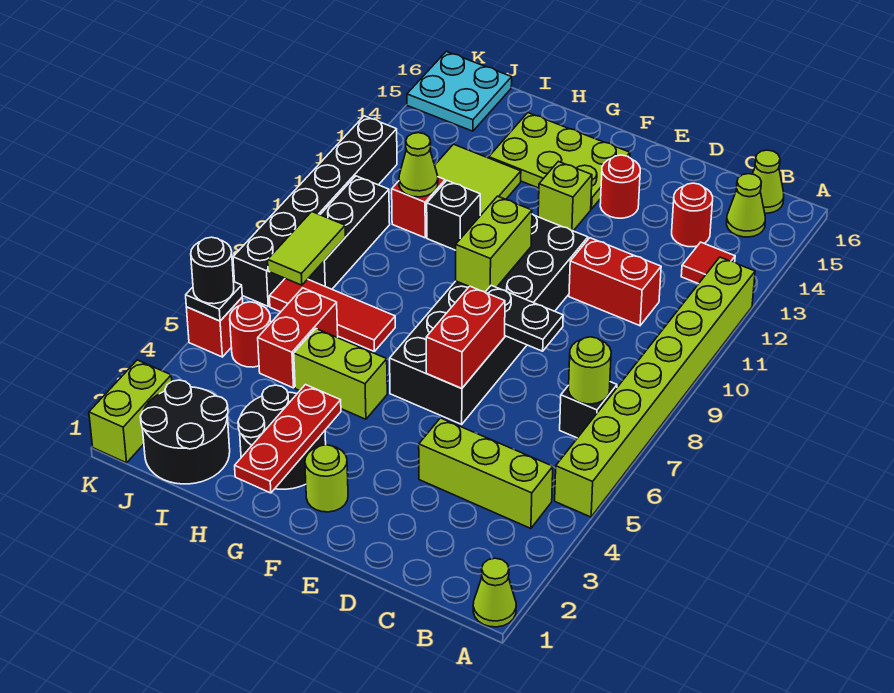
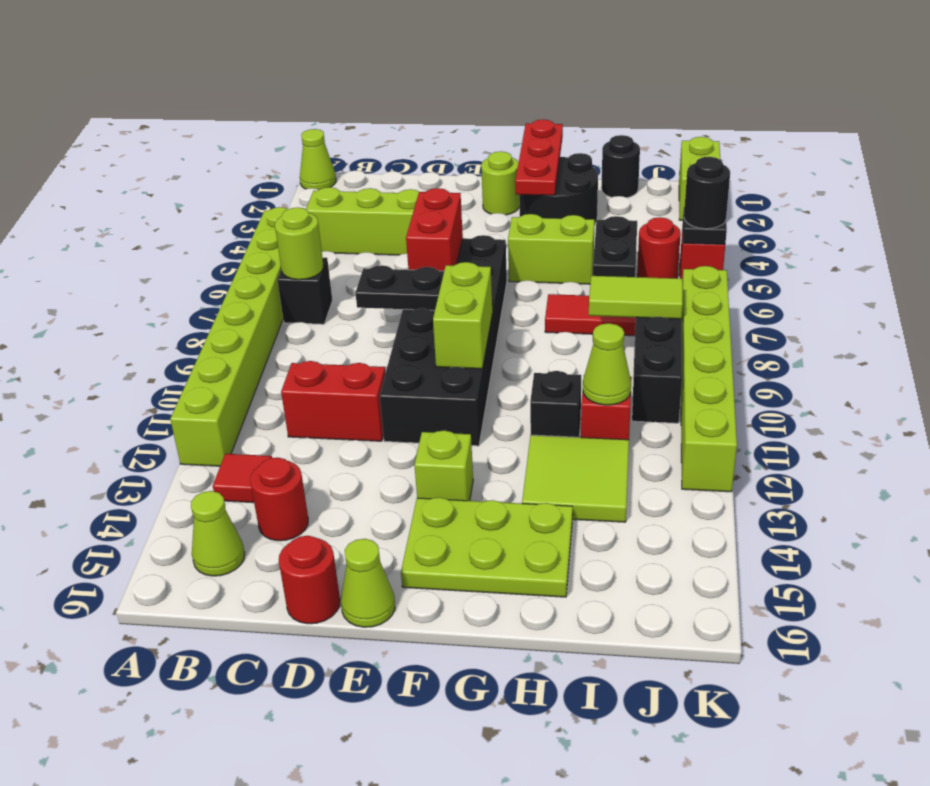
lime cone B16 level 1 -> lime cone E16 level 1
red round brick E14 level 1 -> red round brick D16 level 1
black round brick I1:J2 level 1 -> black round brick I1 level 1
red brick I5:I6 level 1 -> black brick I5:I6 level 1
lime tile J7:J8 level 2 -> lime tile I8:J8 level 2
cyan plate J15:K16 level 1 -> none
black brick K7:K12 level 1 -> lime brick K7:K12 level 1

